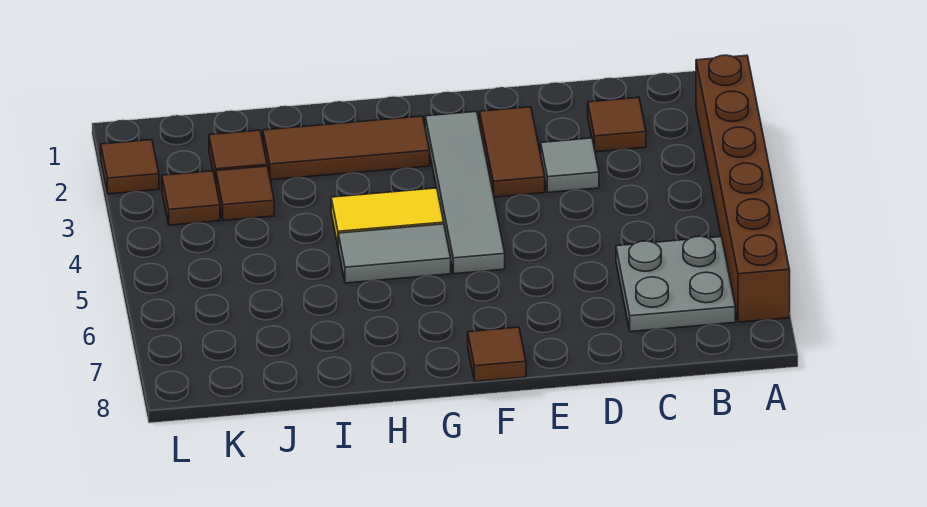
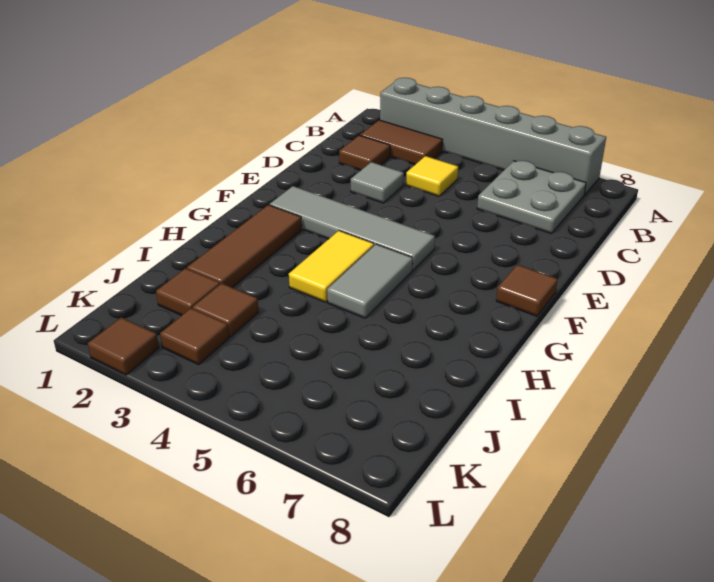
brown brick A2:A7 level 1 -> grey brick A2:A7 level 1
none -> yellow tile C4 level 1
brown tile E2:E3 level 1 -> brown tile B2:B3 level 1

